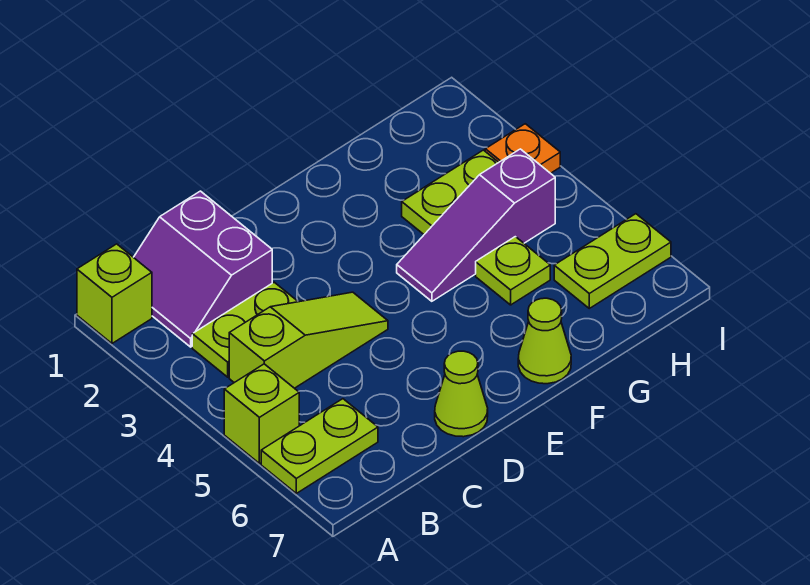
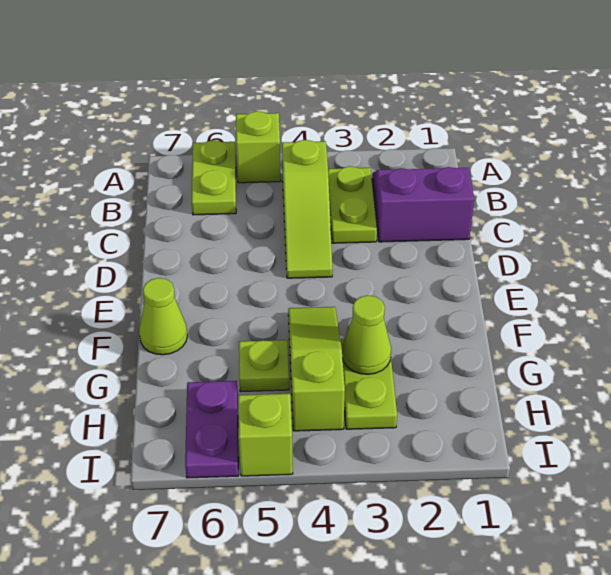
lime brick A1 level 1 -> lime brick I5 level 1
lime cone D7 level 1 -> lime cone G3 level 2
purple slope F4:H4 level 1 top H -> lime slope F4:H4 level 1 top H
lime plate H6:I6 level 1 -> purple plate H6:I6 level 1
orange plate I3 level 1 -> none

